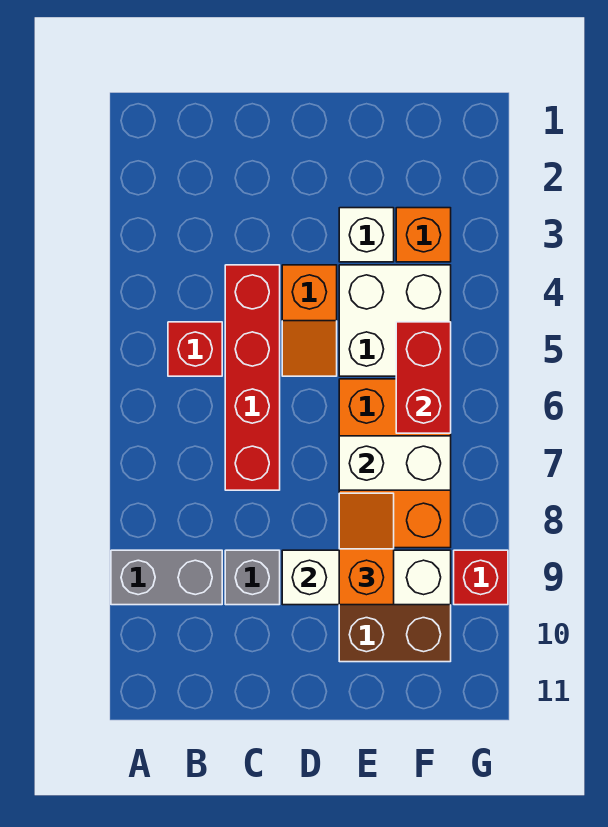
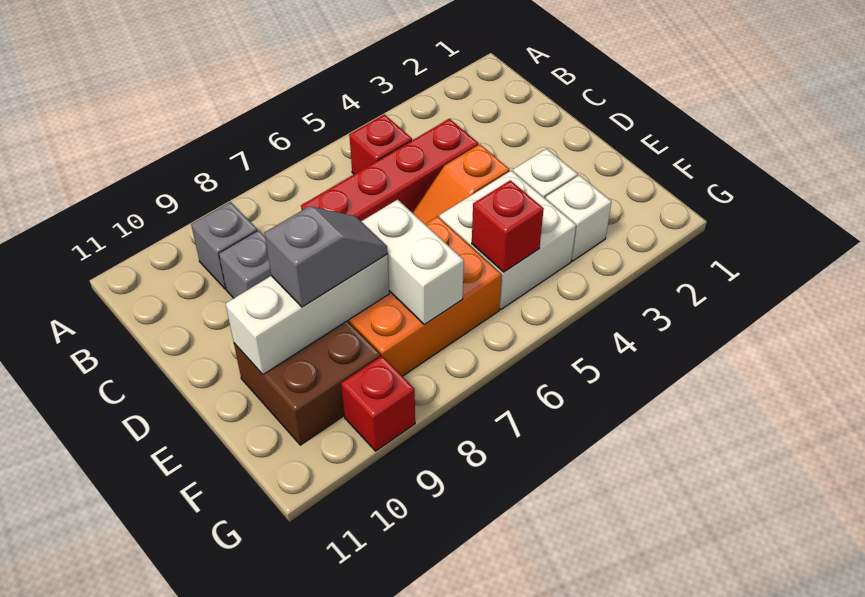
grey brick A9:B9 level 1 -> grey brick B9 level 1
white brick D9:F9 level 2 -> white brick E8:E10 level 2
orange slope E8:E9 level 3 top 9 -> grey slope E8:E9 level 3 top 9
orange brick F3 level 1 -> white brick F3 level 1
red brick F5:F6 level 2 -> red brick F5 level 2

